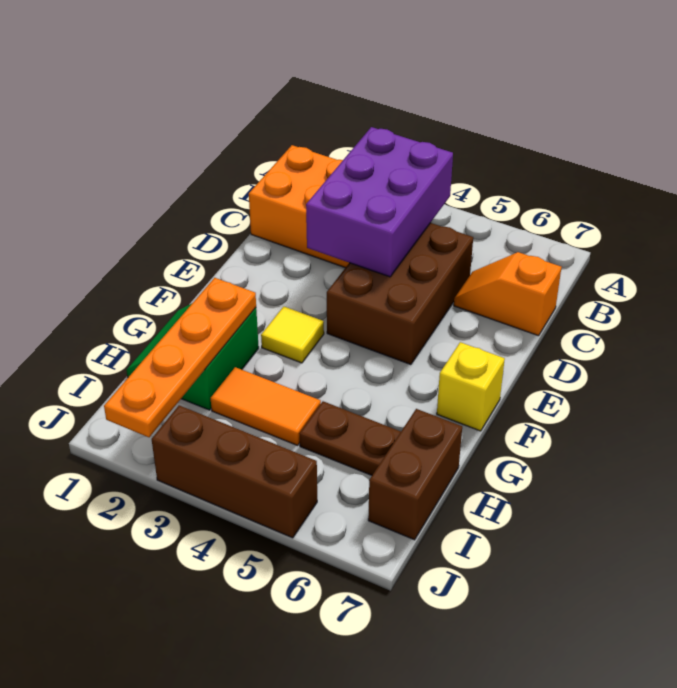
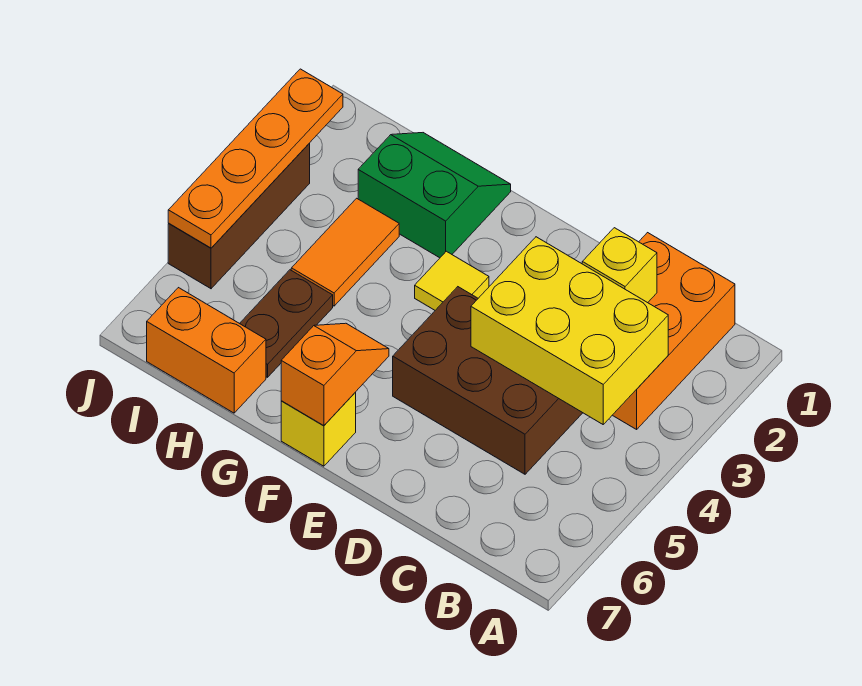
purple brick B3:D4 level 2 -> yellow brick B3:D4 level 2
none -> yellow brick C2 level 2
orange slope C6:C7 level 1 top 7 -> orange slope F6:F7 level 2 top 7
orange plate G2:J2 level 2 -> orange plate J2:J5 level 2
brown brick H7:I7 level 1 -> orange brick H7:I7 level 1

